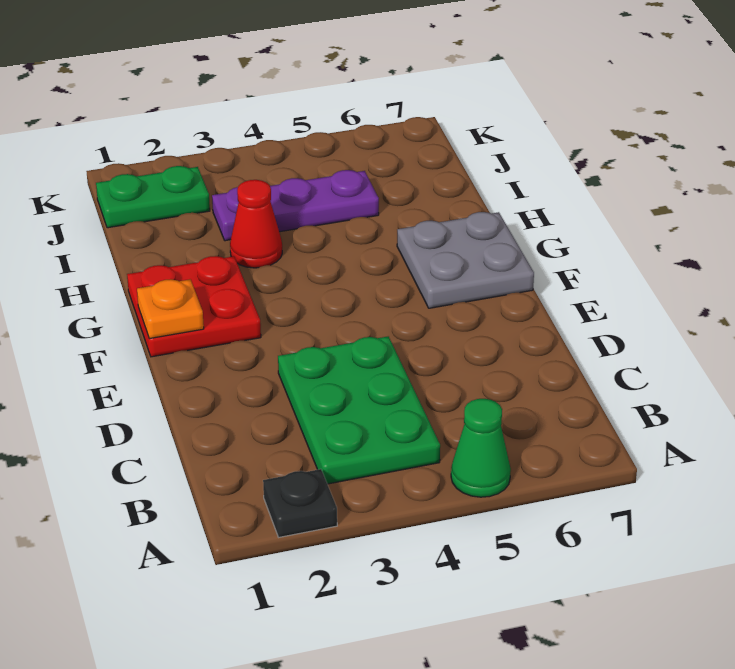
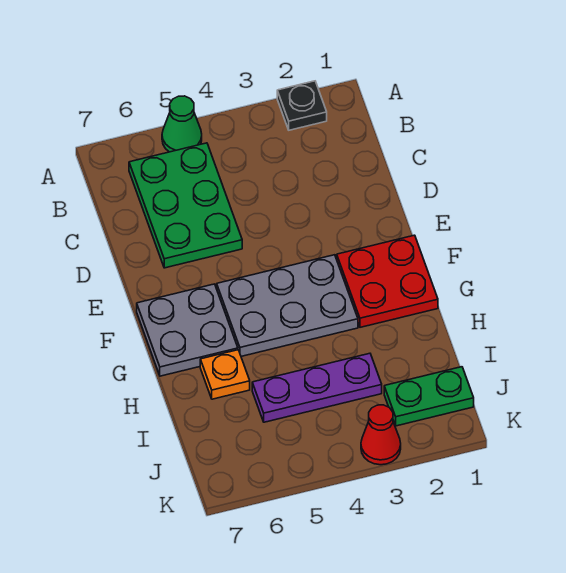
green plate B3:D4 level 1 -> green plate B5:D6 level 1
orange plate F1 level 2 -> orange plate H6 level 1
none -> grey plate F3:G5 level 1
red cone H3 level 1 -> red cone K3 level 1

